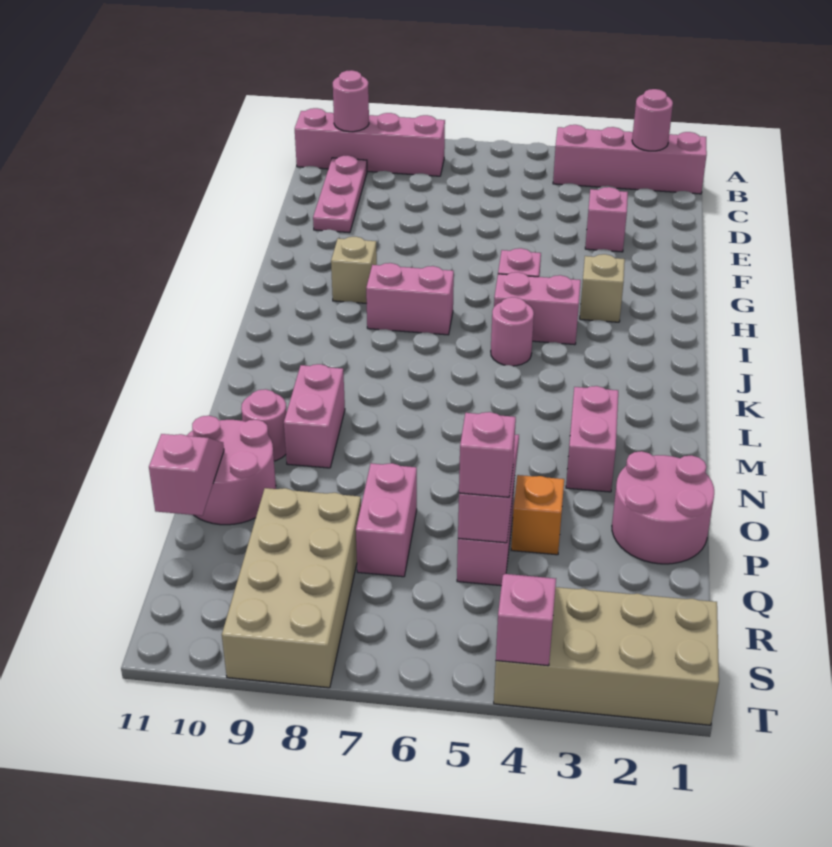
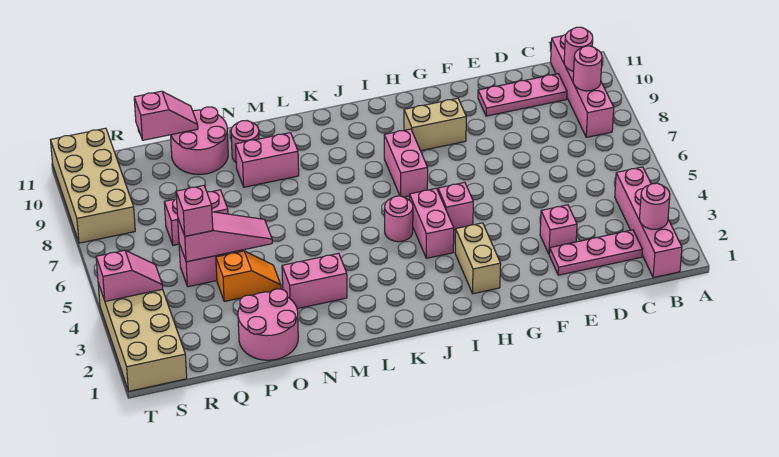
none -> pink round brick B9 level 2
none -> pink plate C2:E2 level 1
tan brick H3 level 1 -> tan brick H2:H3 level 1
tan brick H9 level 1 -> tan brick G9:H9 level 1
tan brick Q8:T9 level 1 -> tan brick S8:T11 level 1

